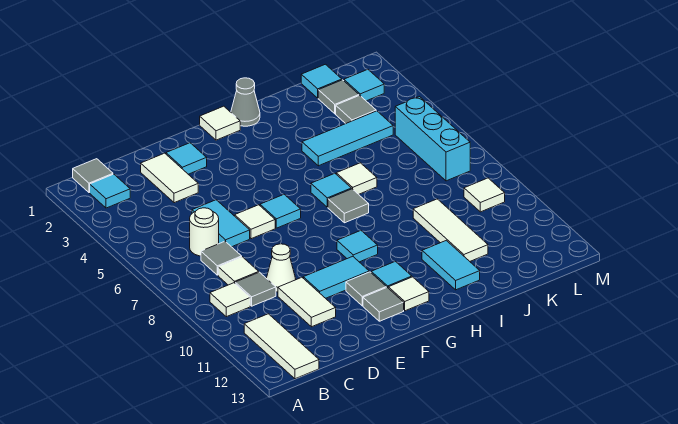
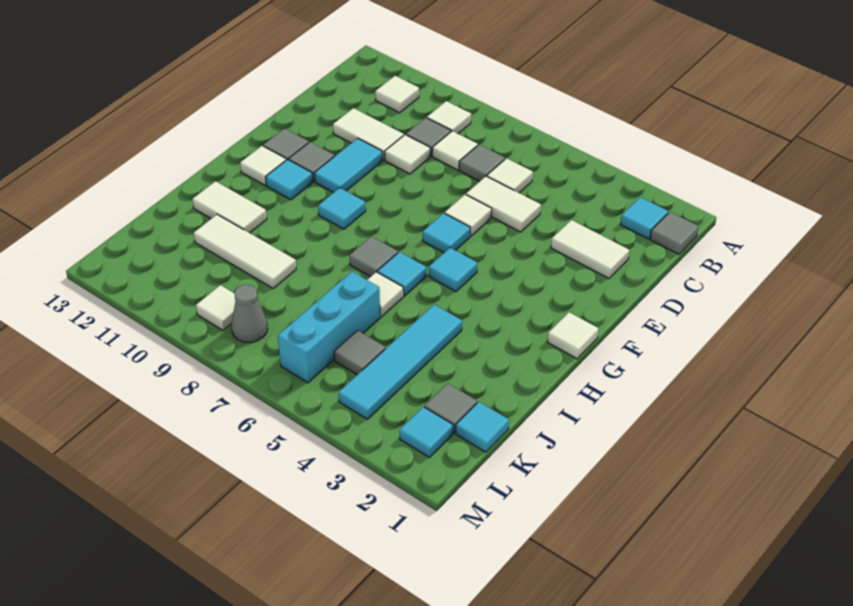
white tile B11:B13 level 1 -> white tile B11 level 1
white round brick C6 level 1 -> white tile C6 level 1
cyan tile D5:D6 level 1 -> white tile D5:D6 level 1
white cone D9 level 1 -> white tile D9 level 1
cyan tile E2 level 1 -> cyan tile G5 level 1
grey cone H1 level 1 -> grey cone L8 level 1
cyan tile I4:K4 level 1 -> cyan tile I4:L4 level 1
cyan tile I11:I12 level 1 -> white tile I11:I12 level 1
grey tile K3 level 1 -> grey tile K5 level 1
cyan brick L5:L7 level 1 -> cyan brick J6:L6 level 1

